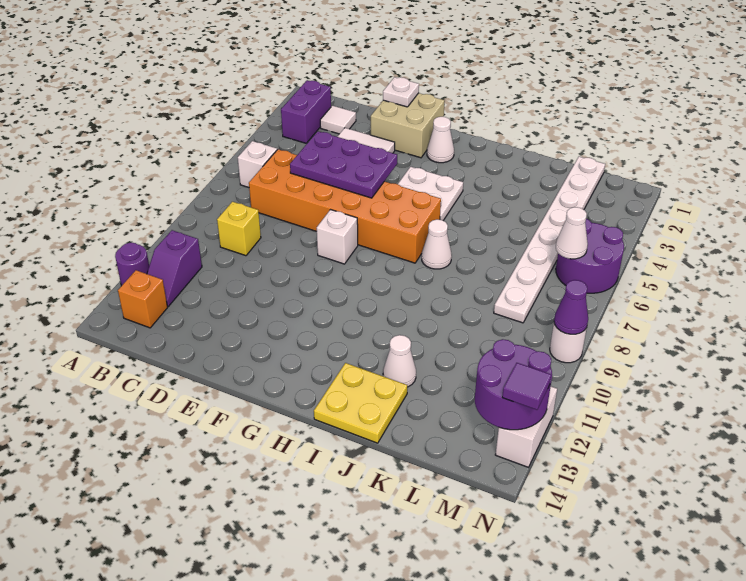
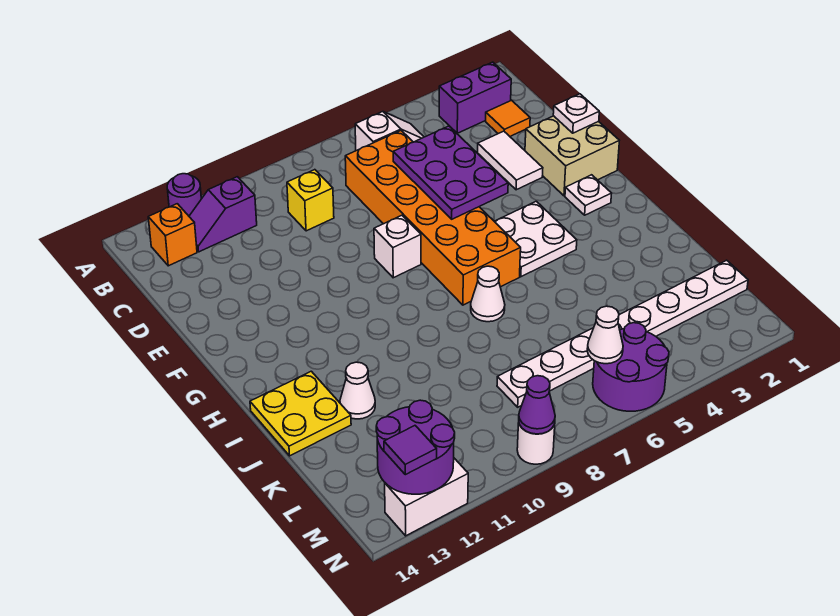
white tile C2 level 1 -> orange tile C2 level 1
white cone G2 level 1 -> white plate G2 level 1

